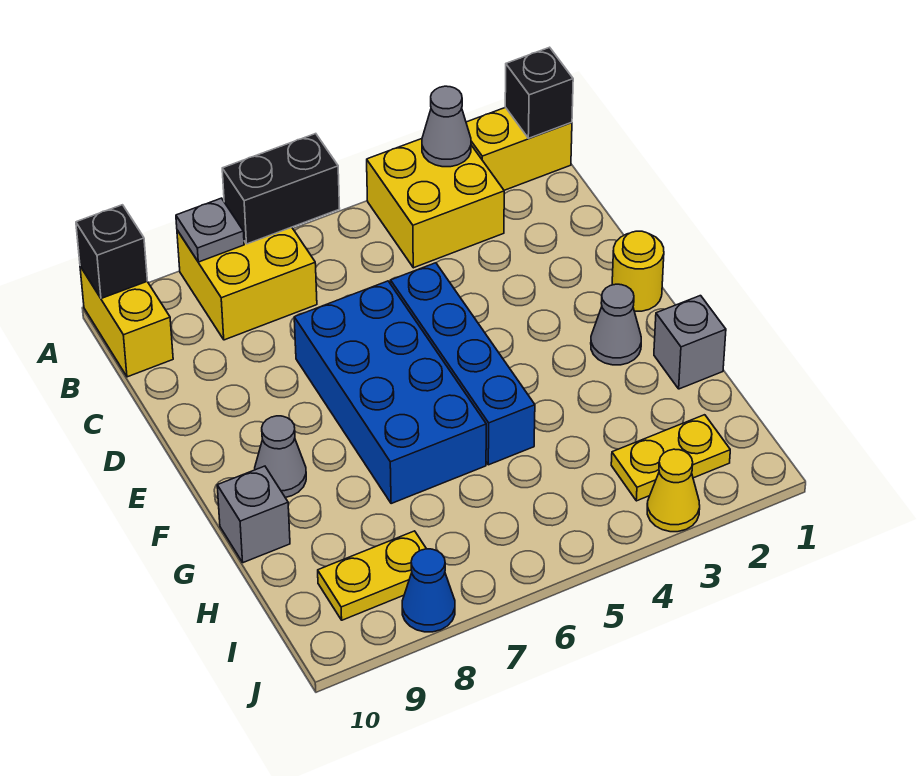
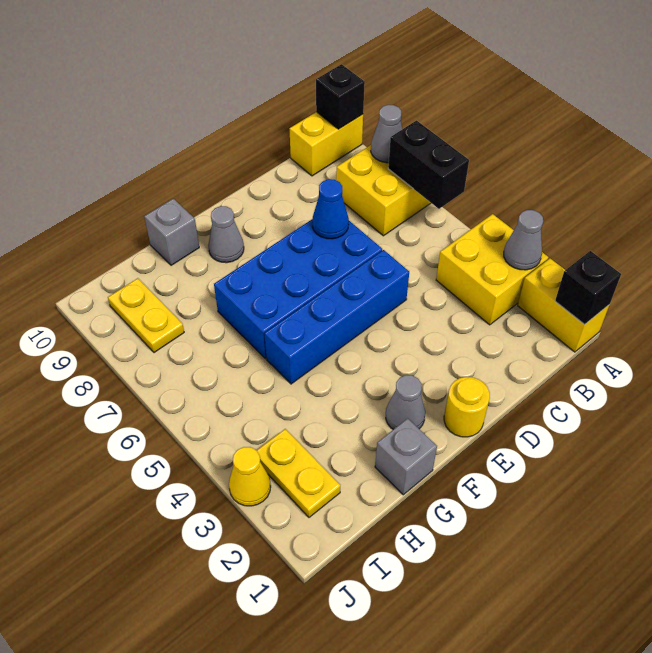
grey plate A8 level 2 -> grey cone A8 level 2
blue cone J8 level 1 -> blue cone D7 level 2

